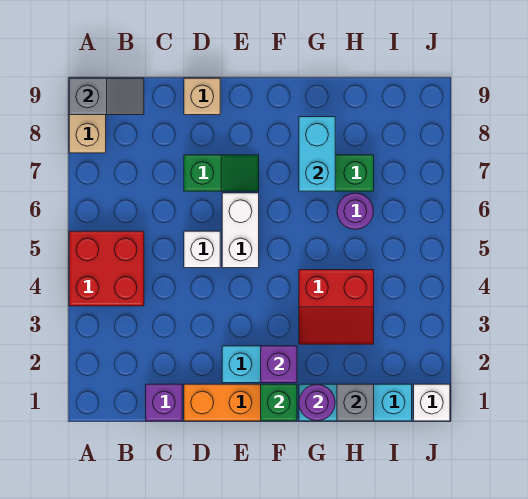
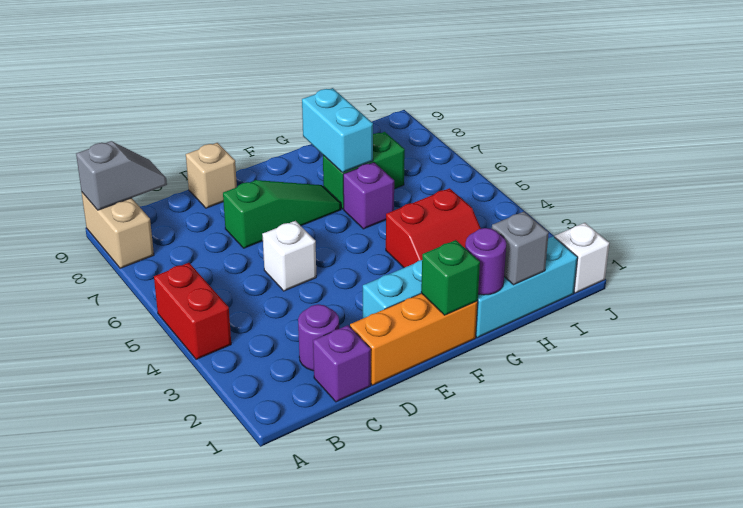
red brick A4:B5 level 1 -> red brick A4:A5 level 1
green slope D7:E7 level 1 top D -> green slope D7:F7 level 1 top D
white brick E5:E6 level 1 -> none
purple brick F2 level 2 -> purple brick G6 level 1
purple round brick H6 level 1 -> purple round brick C2 level 1

